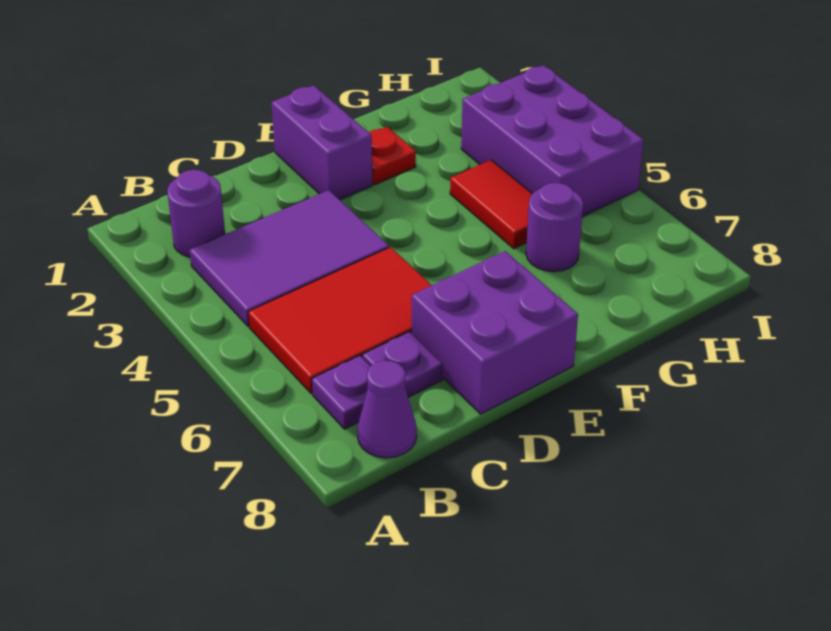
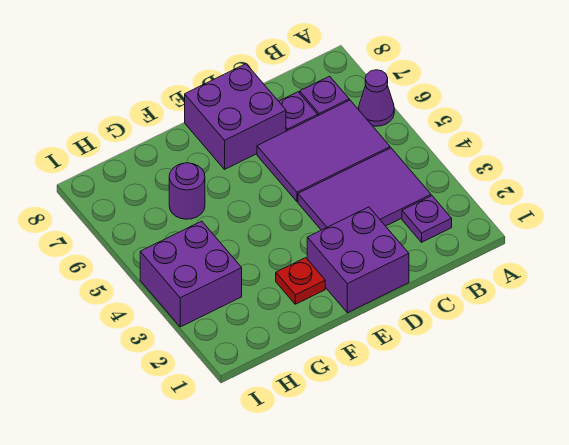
purple round brick B2 level 1 -> purple plate B2 level 1
red tile B5:D6 level 1 -> purple tile B5:D6 level 1
purple cone B8 level 1 -> purple cone A6 level 1
purple brick E1:E2 level 1 -> purple brick D1:E2 level 1
red tile G4:G5 level 1 -> none
purple brick H3:I5 level 1 -> purple brick H3:I4 level 1

